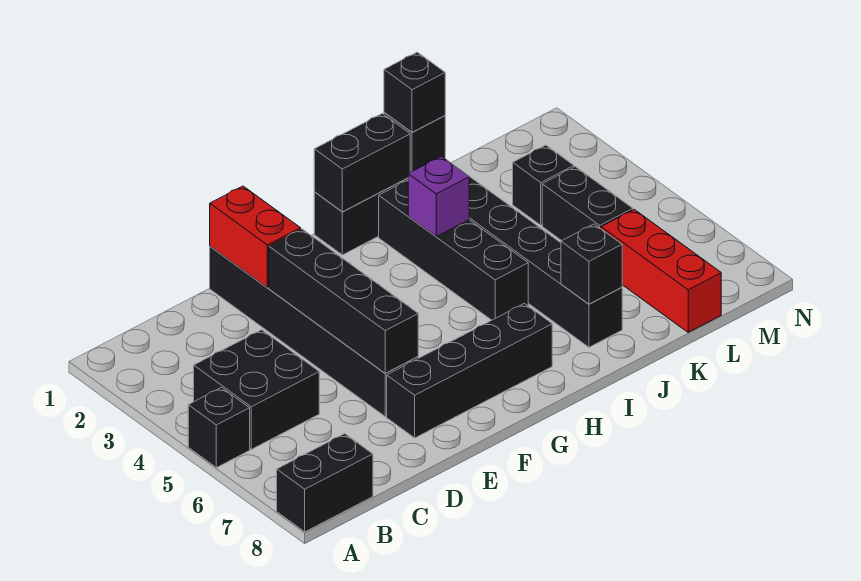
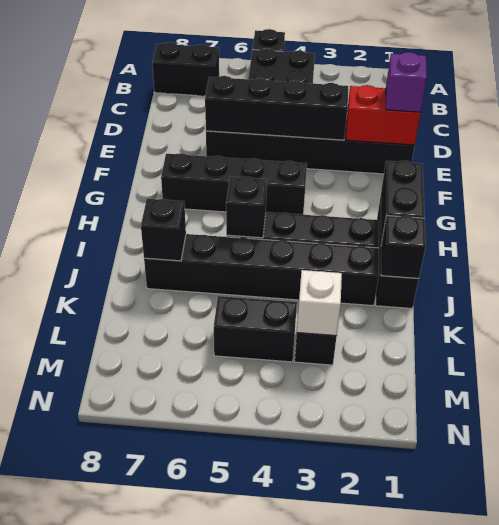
black brick A8:B8 level 1 -> black brick B7:B8 level 1
black brick E7:H7 level 1 -> black brick G4:G7 level 1
purple brick I3 level 2 -> purple brick E1 level 3
black brick J1 level 3 -> black brick I5 level 2
none -> white brick L3 level 2
red brick L6:L8 level 1 -> none

